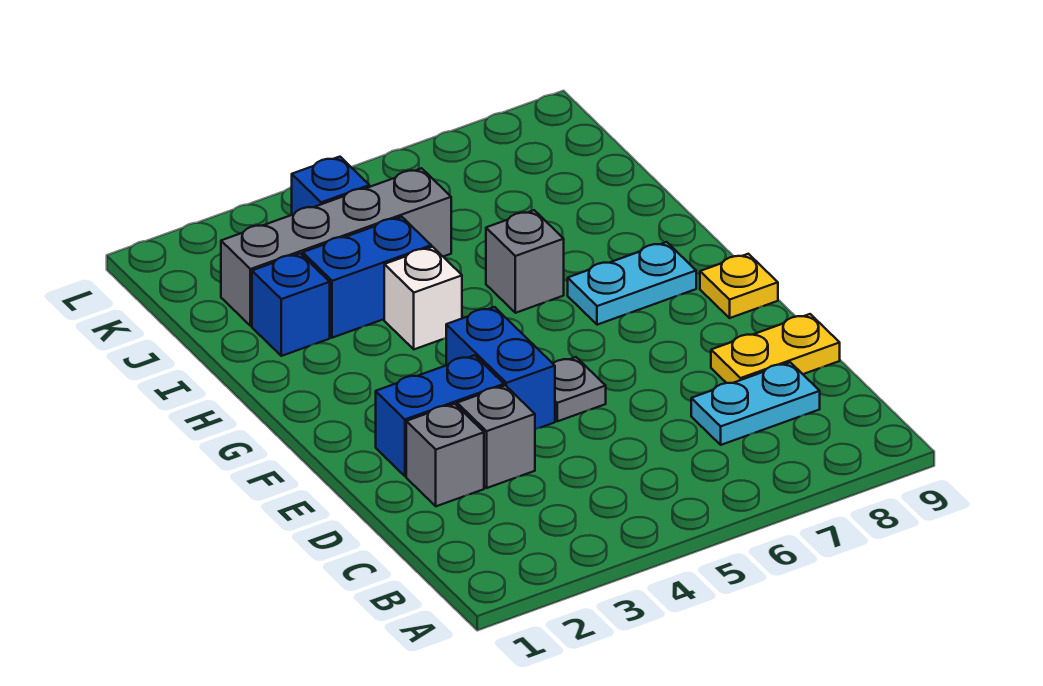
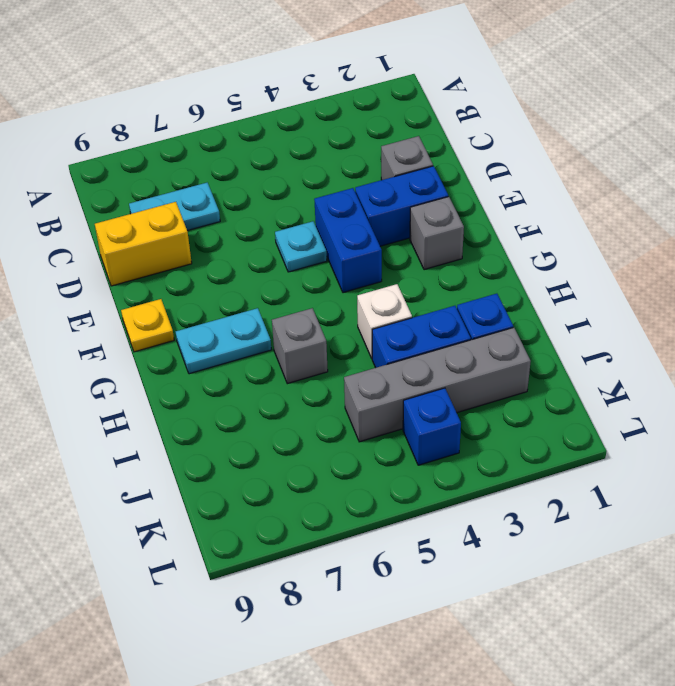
grey brick D3 level 1 -> grey brick F2 level 1
yellow plate D8:D9 level 1 -> yellow brick D8:D9 level 1
grey plate E5 level 1 -> cyan plate E5 level 1

